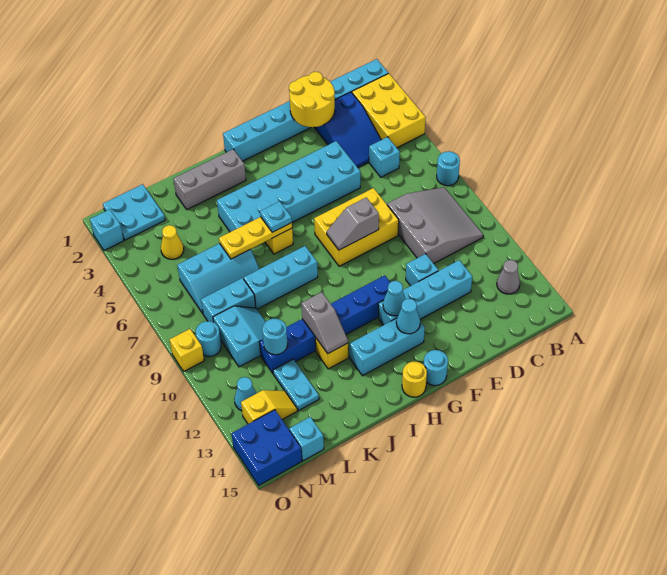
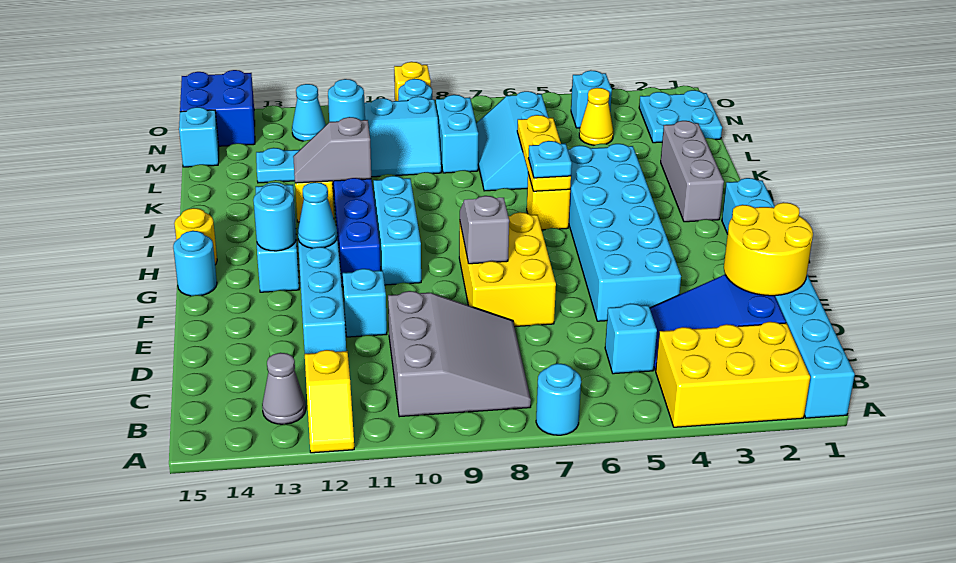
grey slope B8:D10 level 1 top D -> grey slope B8:D10 level 1 top 10
cyan cone G13 level 2 -> cyan round brick G13 level 2
cyan brick I8:K8 level 1 -> cyan brick G10:I10 level 1
yellow slope M13:N13 level 1 top N -> yellow slope A12:B12 level 1 top B
cyan brick O2 level 1 -> cyan brick N4 level 1

